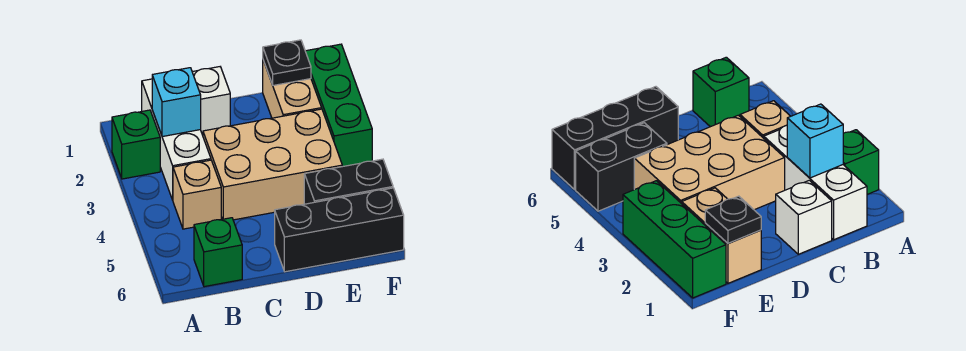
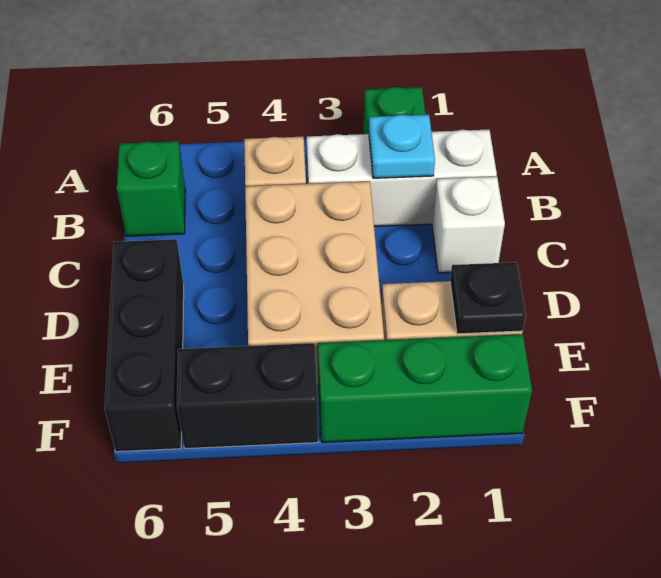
cyan brick B2 level 2 -> cyan plate B2 level 2
black brick E5:F5 level 1 -> black brick F4:F5 level 1

